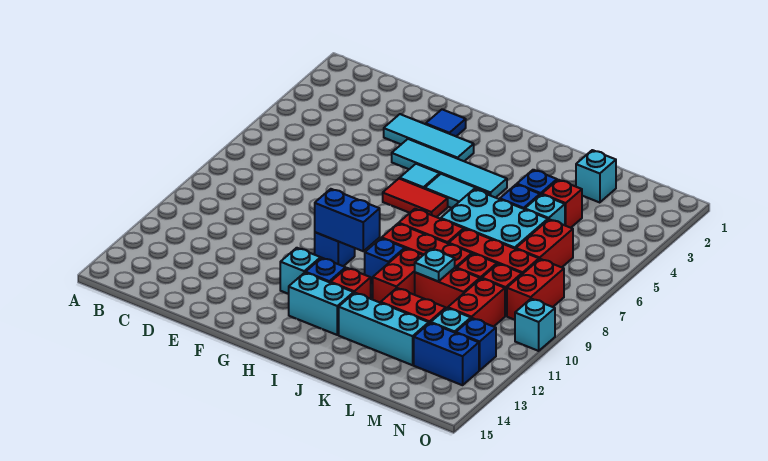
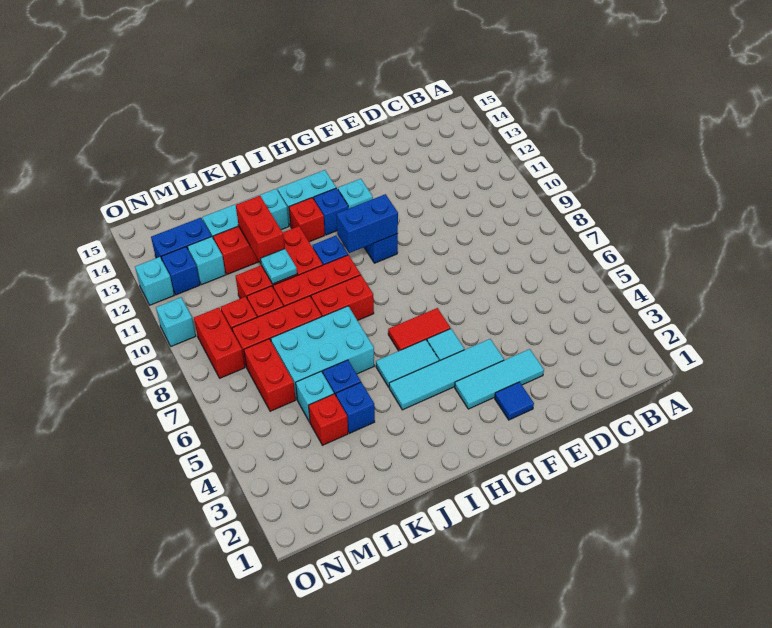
cyan brick L2 level 1 -> cyan brick O12 level 1
red brick M10:M11 level 1 -> red brick K11:K12 level 2

